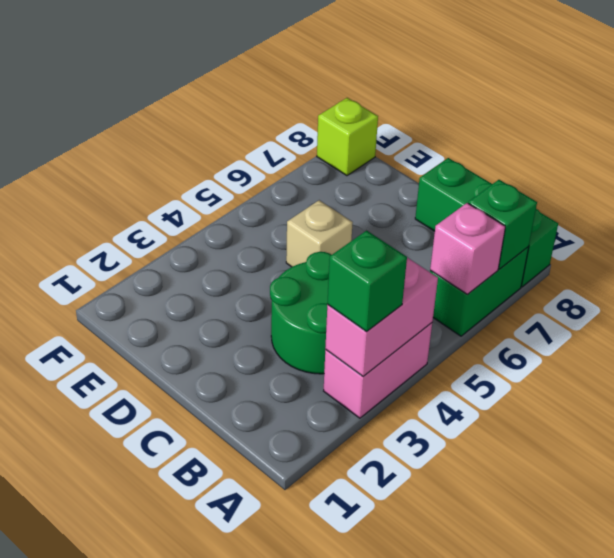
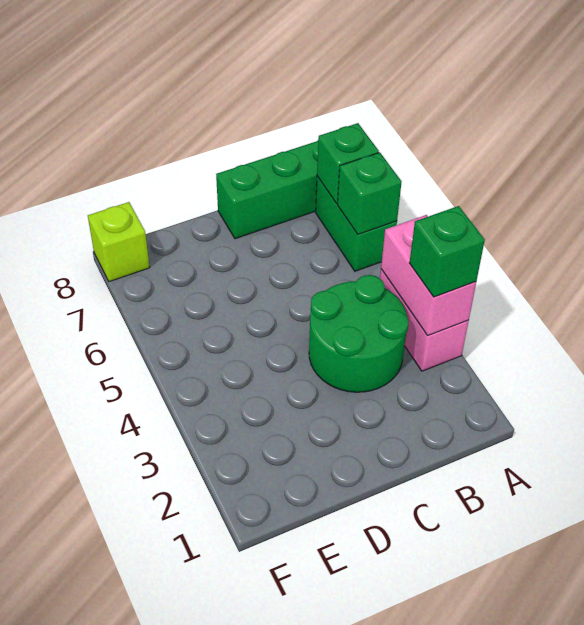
pink brick A6 level 2 -> green brick A6 level 2
tan brick D5 level 1 -> none

